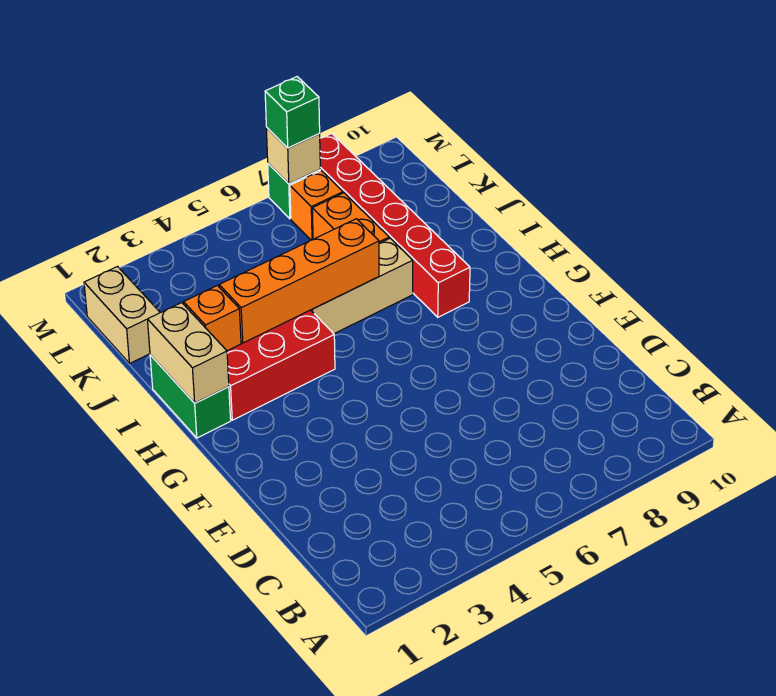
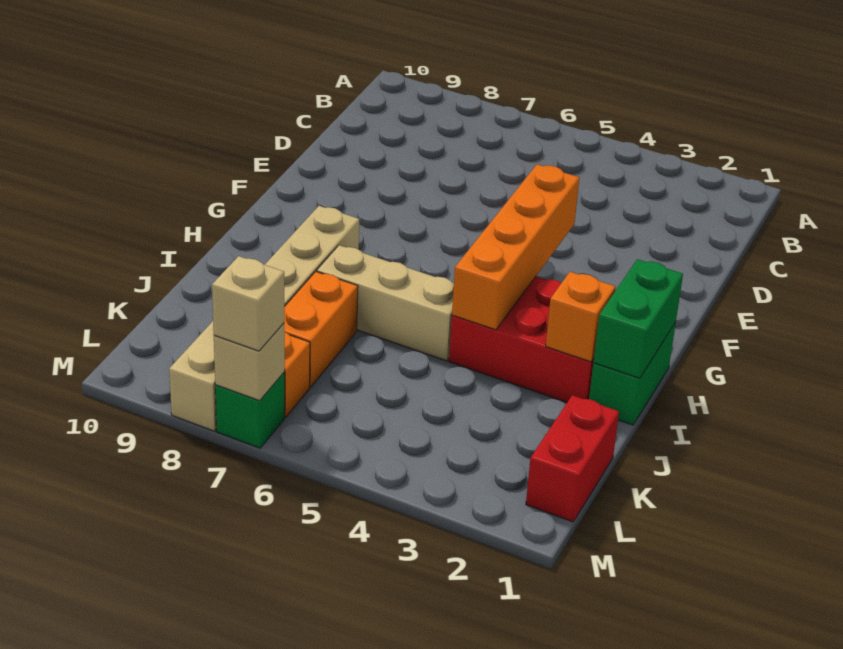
tan brick H1:I1 level 2 -> green brick H1:I1 level 2
red brick H8:M8 level 1 -> tan brick H8:M8 level 1
orange brick I3:I6 level 2 -> orange brick F4:I4 level 2
tan brick K1:L1 level 1 -> red brick K1:L1 level 1
green brick M7 level 3 -> tan brick M7 level 3

